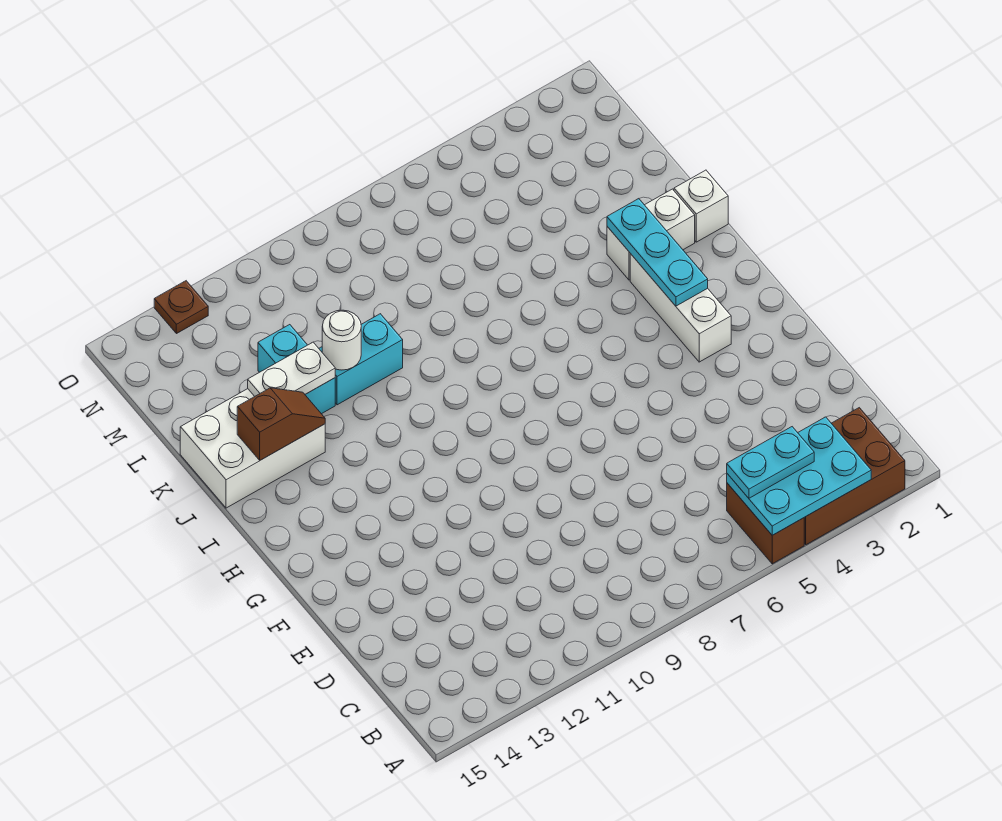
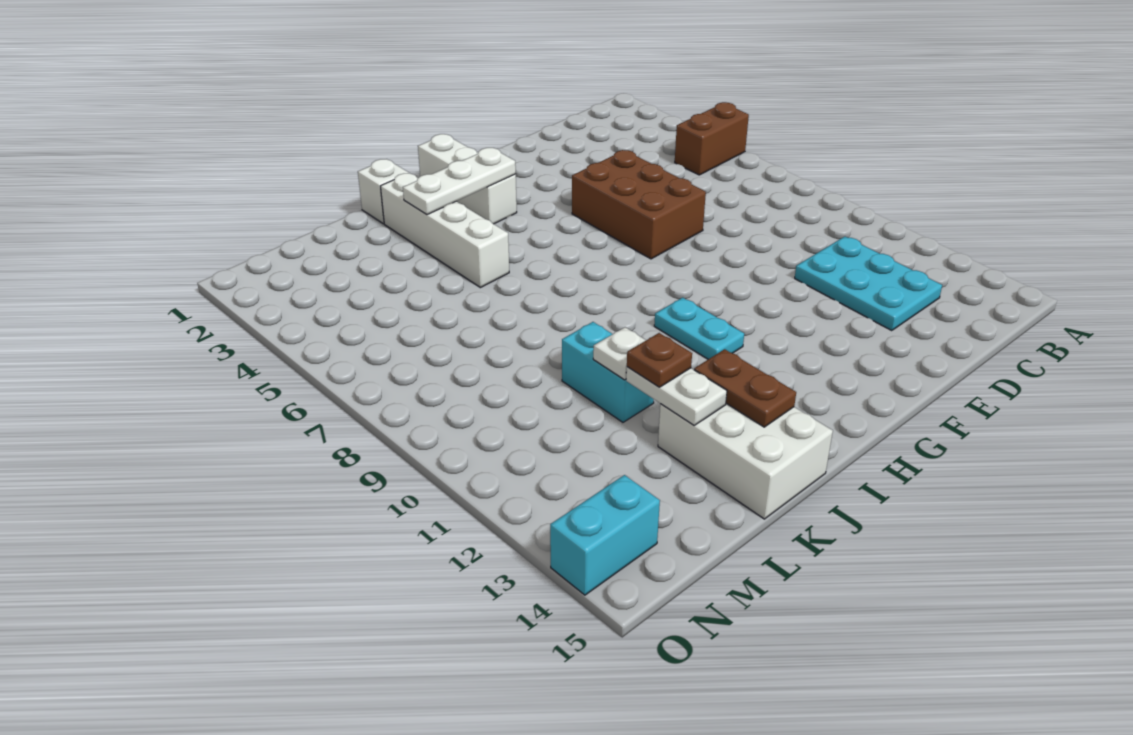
brown brick A2:B4 level 1 -> brown brick E5:F7 level 1
cyan plate A3:B5 level 2 -> cyan plate C11:D13 level 1
cyan plate B4:B5 level 3 -> cyan plate H10:H11 level 1
white brick G3:I3 level 1 -> white brick H1:H3 level 1
cyan plate H3:J3 level 2 -> white plate H3:J3 level 2
white brick J2:J3 level 1 -> white brick J2:J5 level 1
brown slope J13:J14 level 2 top 14 -> brown plate J13:J14 level 2
white round brick K11 level 2 -> white plate K11 level 2
cyan brick K12:L12 level 1 -> cyan brick N14:O14 level 1
brown plate O13 level 1 -> brown plate K12 level 3

